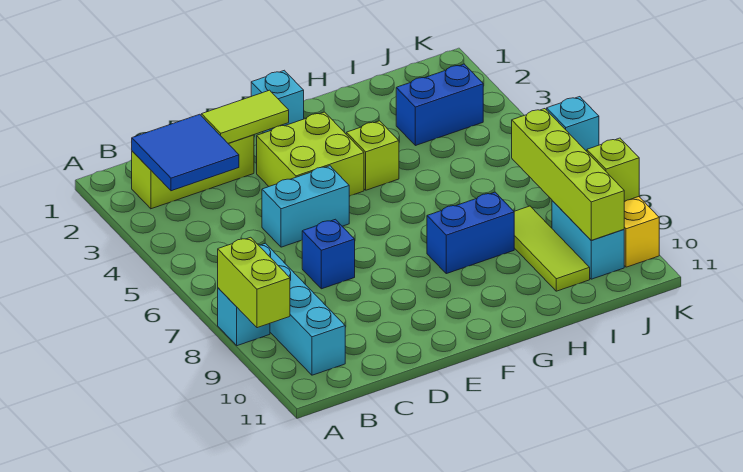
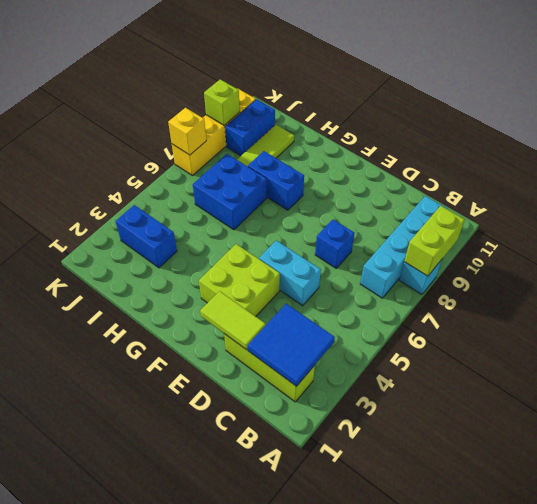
cyan brick F1 level 1 -> none
lime brick G4 level 1 -> none
none -> blue brick H6:I7 level 1
lime brick J7:J10 level 2 -> none
cyan brick J9:J10 level 1 -> blue brick J9:J10 level 1
cyan brick K7 level 2 -> yellow brick K7 level 2

